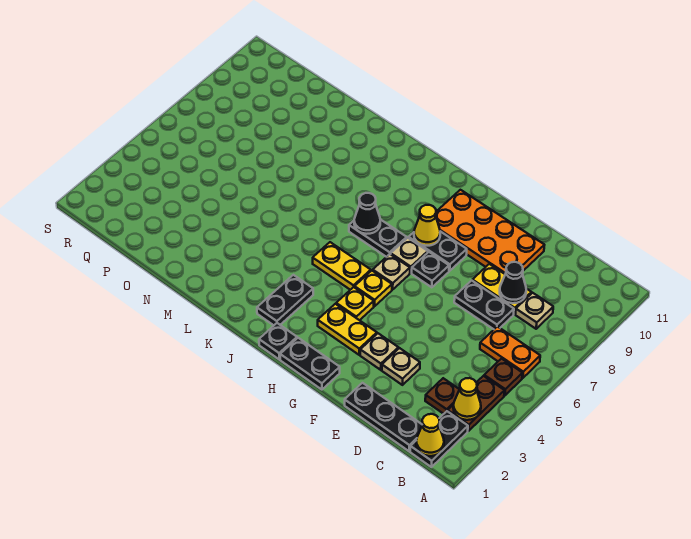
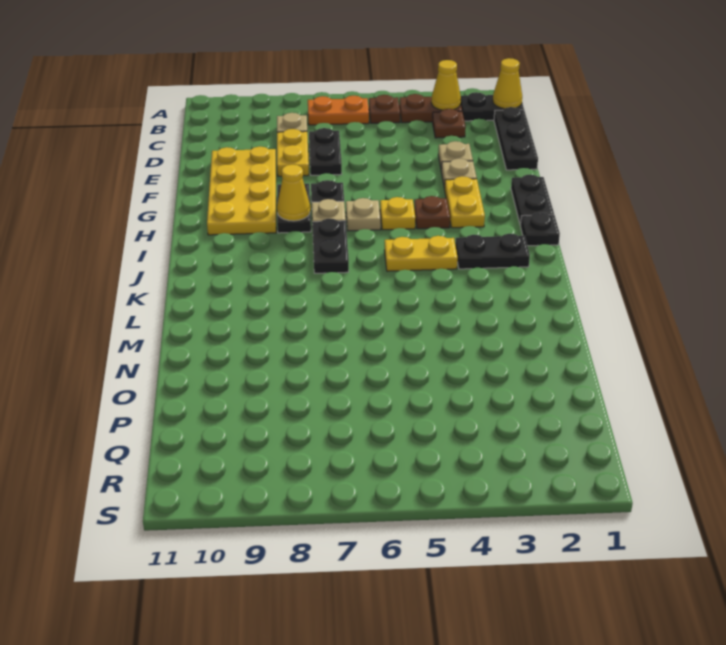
orange plate B6:C6 level 1 -> orange plate B6:B7 level 1
black cone D8 level 2 -> none
orange plate E9:H10 level 1 -> yellow plate E9:H10 level 1
yellow plate H4 level 1 -> brown plate H4 level 1
yellow plate I5:J5 level 1 -> yellow plate J4:J5 level 1
black cone J7 level 2 -> none

